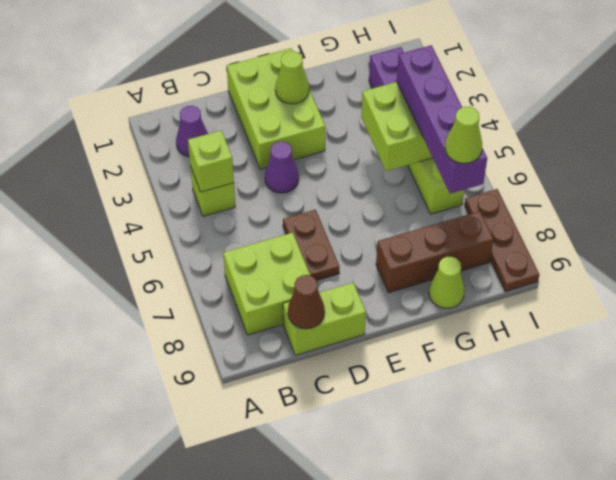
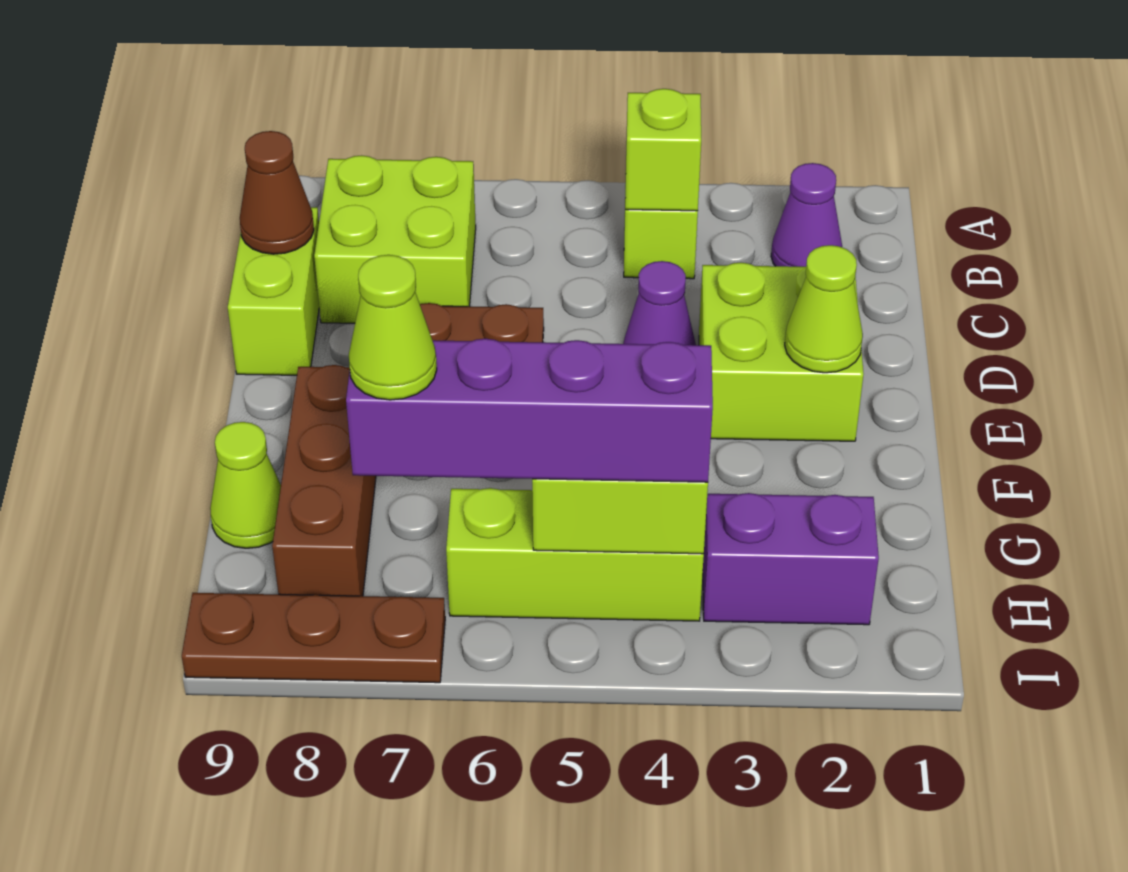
lime brick D1:E3 level 1 -> lime brick D2:E3 level 1

